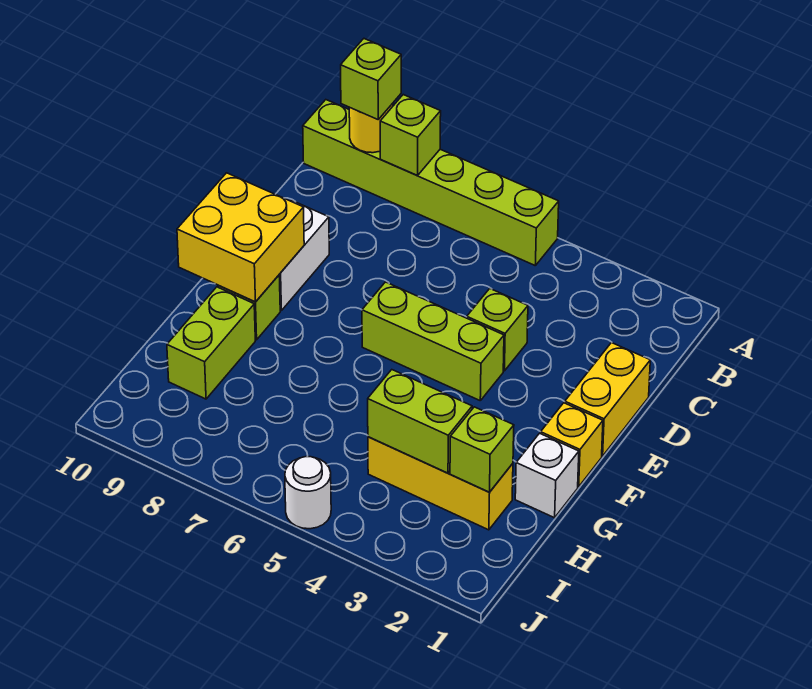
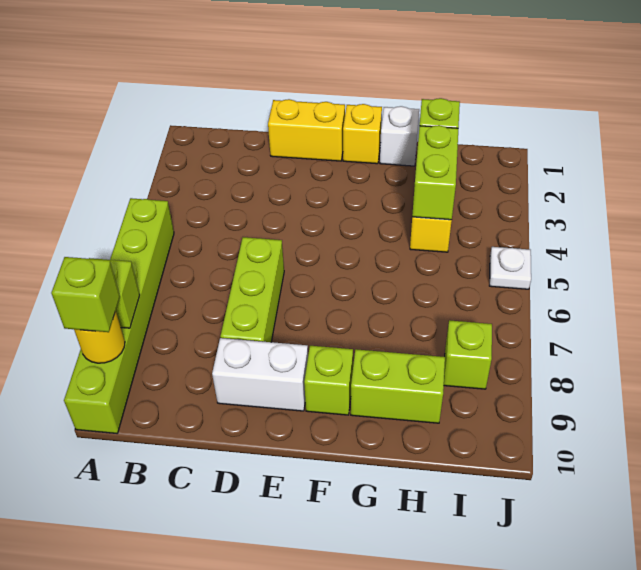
lime brick D4 level 1 -> lime brick I8 level 1
lime brick E4:E6 level 1 -> lime brick D6:D8 level 1
yellow brick E9:F10 level 2 -> none
white round brick J5 level 1 -> white plate J5 level 1

